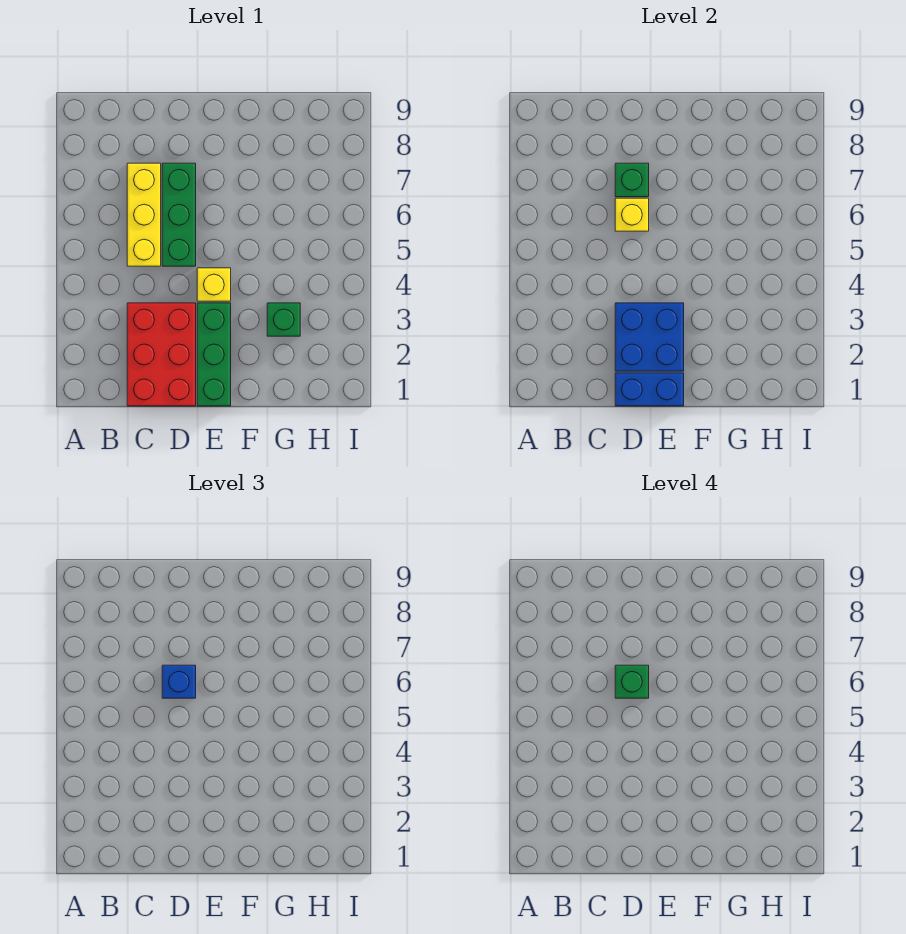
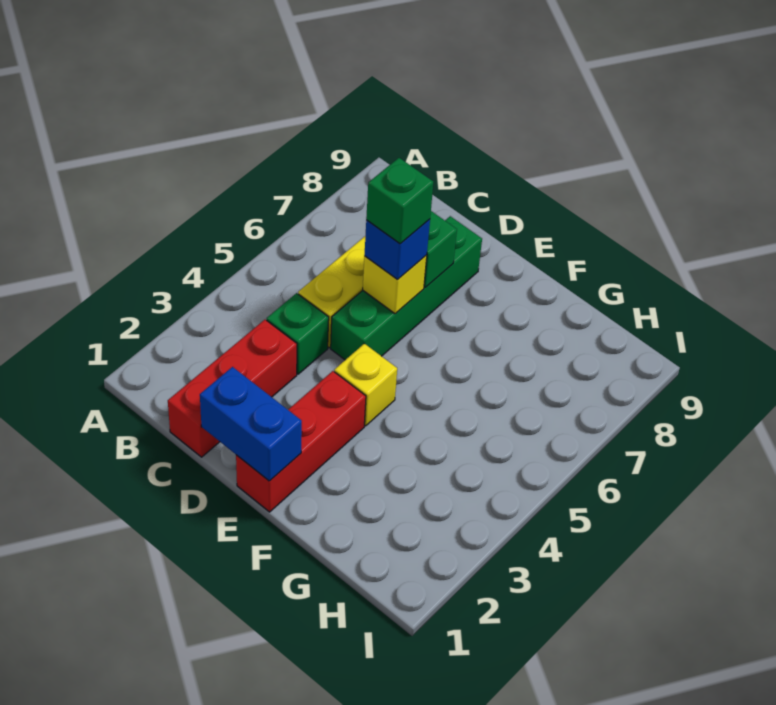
red brick C1:D3 level 1 -> red brick C1:C3 level 1
blue brick D2:E3 level 2 -> none
green brick D5:D7 level 1 -> green brick D5:D8 level 1
green brick E1:E3 level 1 -> red brick E1:E3 level 1
green brick G3 level 1 -> green brick C4 level 1

